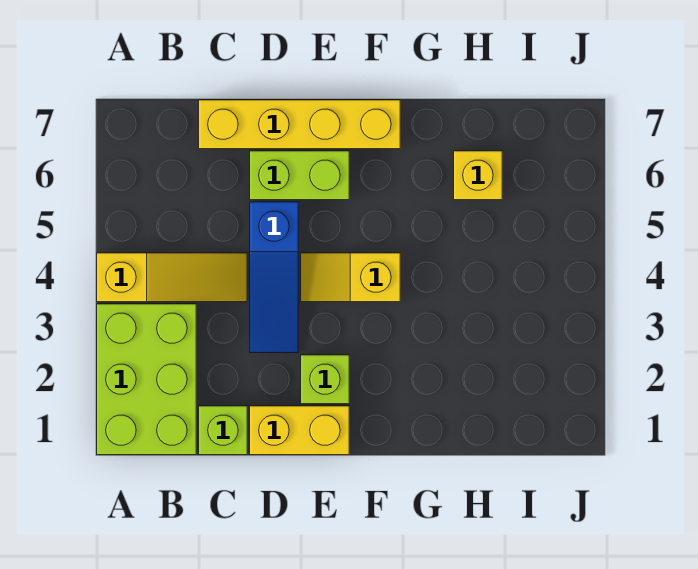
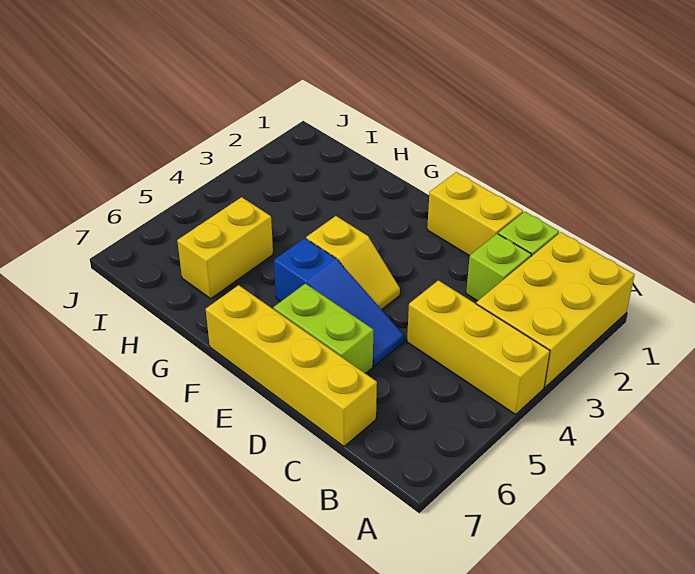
lime brick A1:B3 level 1 -> yellow brick A1:B3 level 1
yellow slope A4:C4 level 1 top A -> yellow brick A4:C4 level 1
blue slope D3:D5 level 1 top 5 -> blue slope D5:F5 level 1 top F
lime brick E2 level 1 -> lime brick C2 level 1
yellow brick H6 level 1 -> yellow brick H5:H6 level 1

